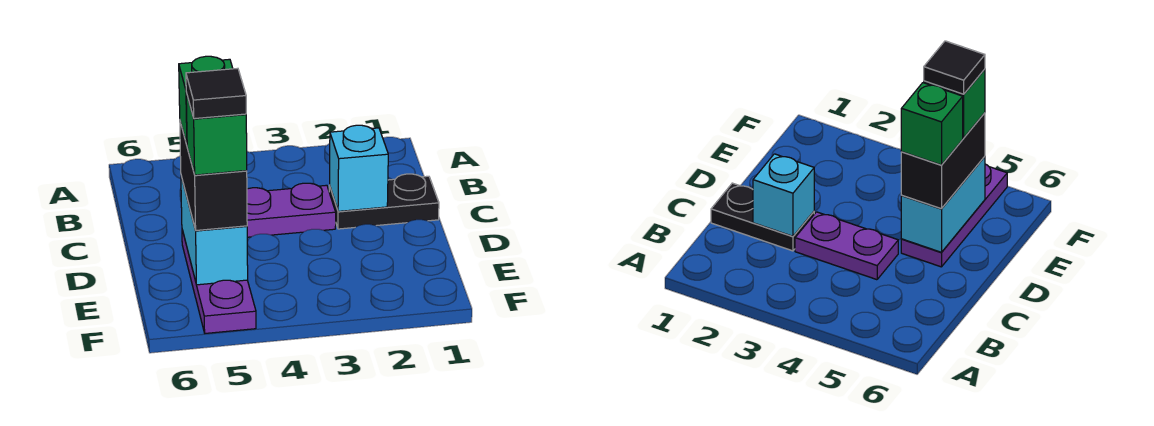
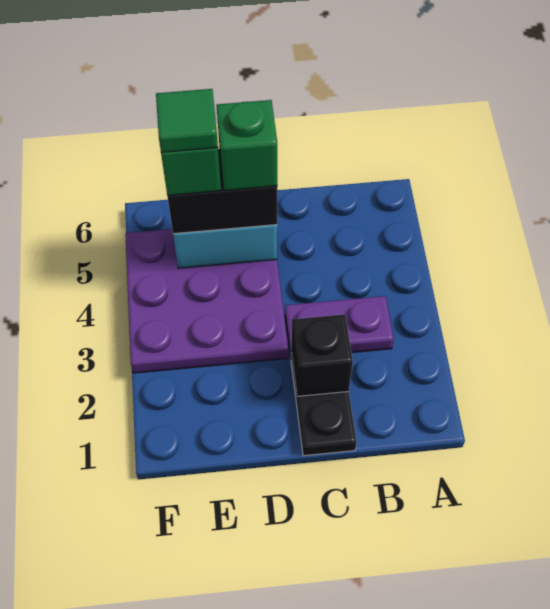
cyan brick C2 level 2 -> black brick C2 level 2
purple plate C3:C4 level 1 -> purple plate B3:C3 level 1
purple plate D5:F5 level 1 -> purple plate D3:F5 level 1
black tile E5 level 5 -> green tile E5 level 5

